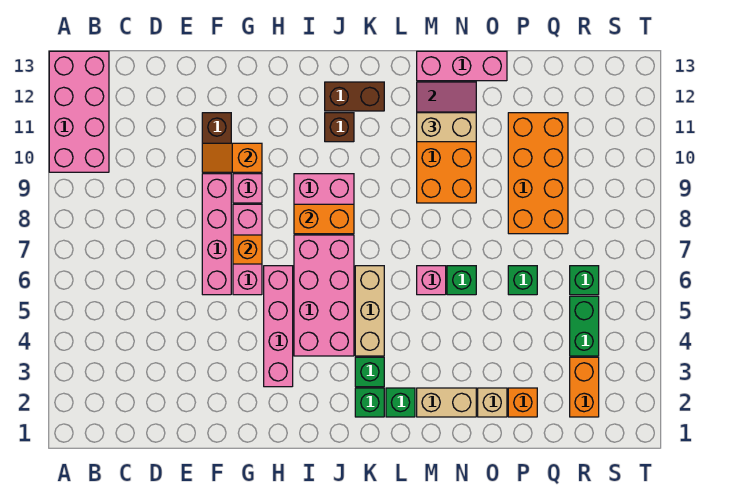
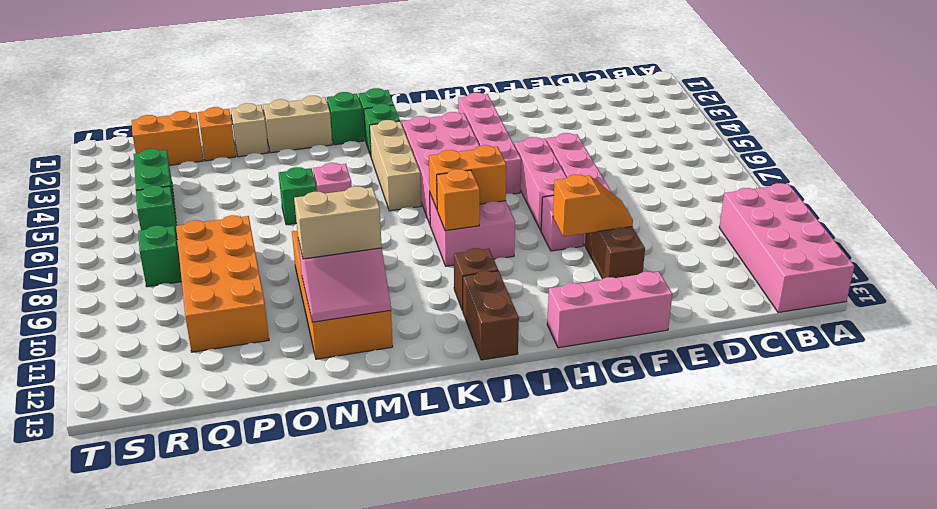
orange brick G7 level 2 -> orange brick J9 level 2
brown brick J12:K12 level 1 -> brown brick J12:J13 level 1
pink brick M13:O13 level 1 -> pink brick F13:H13 level 1
green brick P6 level 1 -> green brick R8 level 1
orange brick R2:R3 level 1 -> orange brick Q2:R2 level 1

